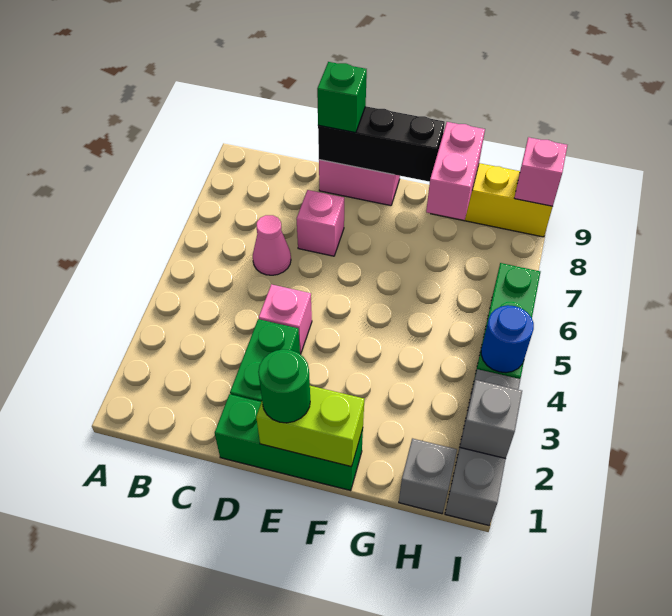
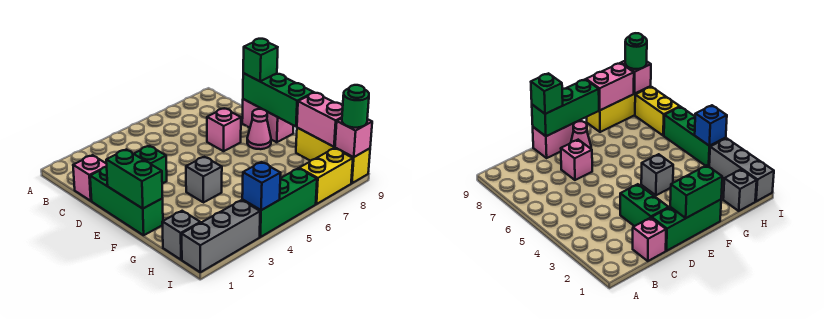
pink cone C6 level 1 -> pink cone E8 level 1
pink brick D4 level 1 -> pink brick C1 level 1
black brick D9:F9 level 2 -> green brick D9:F9 level 2
lime brick E1:F1 level 2 -> green brick E1:F1 level 2
green round brick E1 level 3 -> green round brick I9 level 3
pink brick G8:G9 level 2 -> pink brick G9:H9 level 2
grey brick I2 level 2 -> grey brick F4 level 1
blue round brick I4 level 2 -> blue brick I4 level 2
none -> yellow brick I7:I8 level 1

